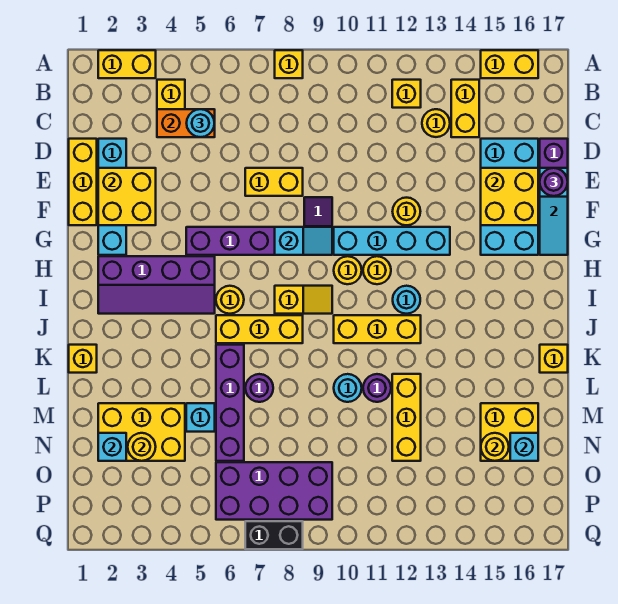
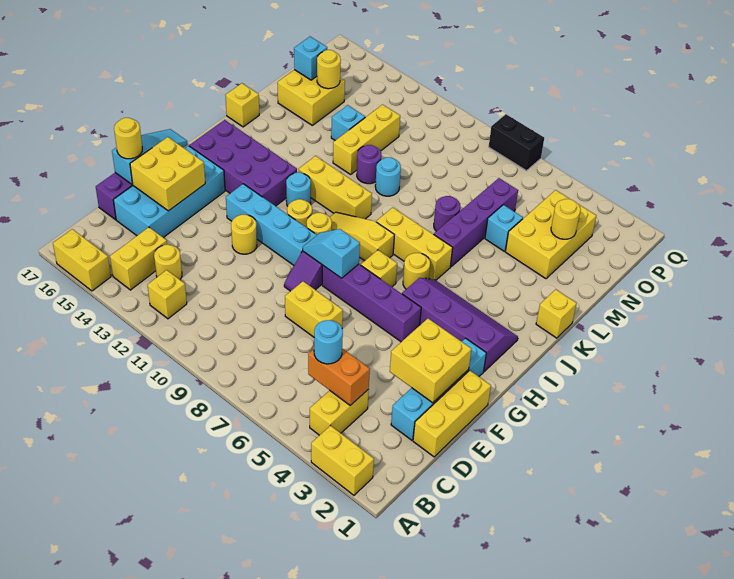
yellow brick A8 level 1 -> yellow brick H7 level 1
purple round brick E17 level 3 -> yellow round brick E17 level 3
yellow slope I8:I9 level 1 top 8 -> yellow slope I8:I10 level 1 top 8
yellow brick M2:N4 level 1 -> yellow brick M3:O4 level 1
cyan brick N2 level 2 -> cyan brick M13 level 1
purple brick O6:P9 level 1 -> purple brick H13:I16 level 1

